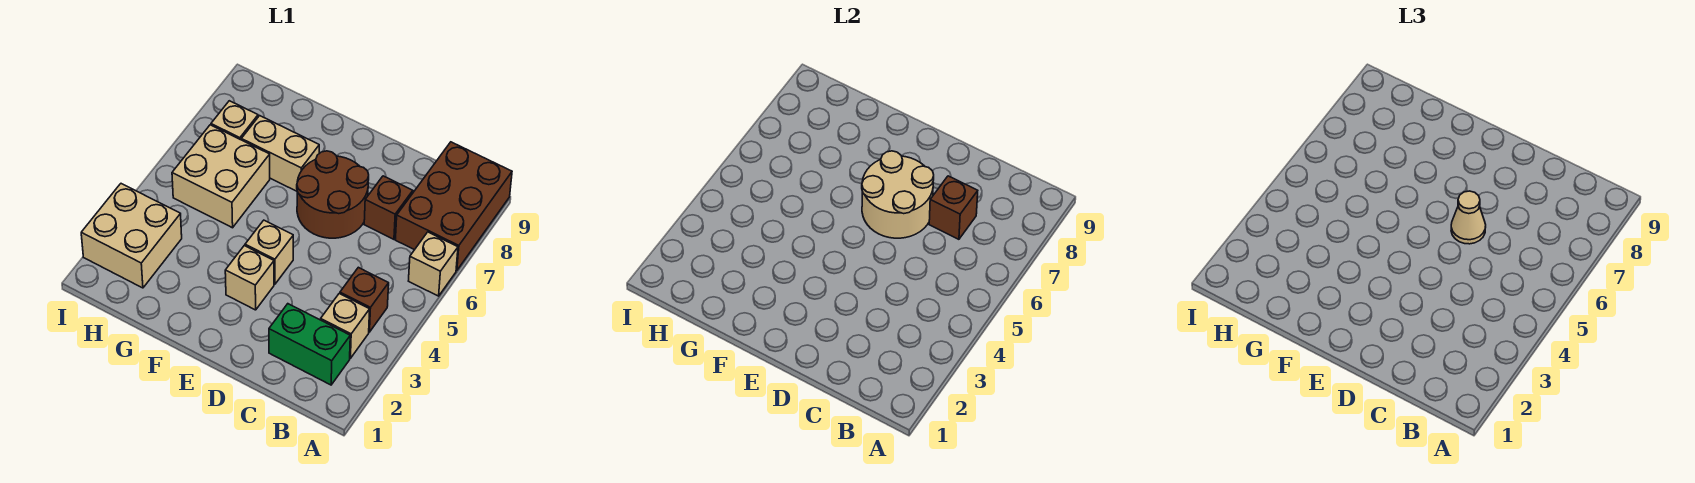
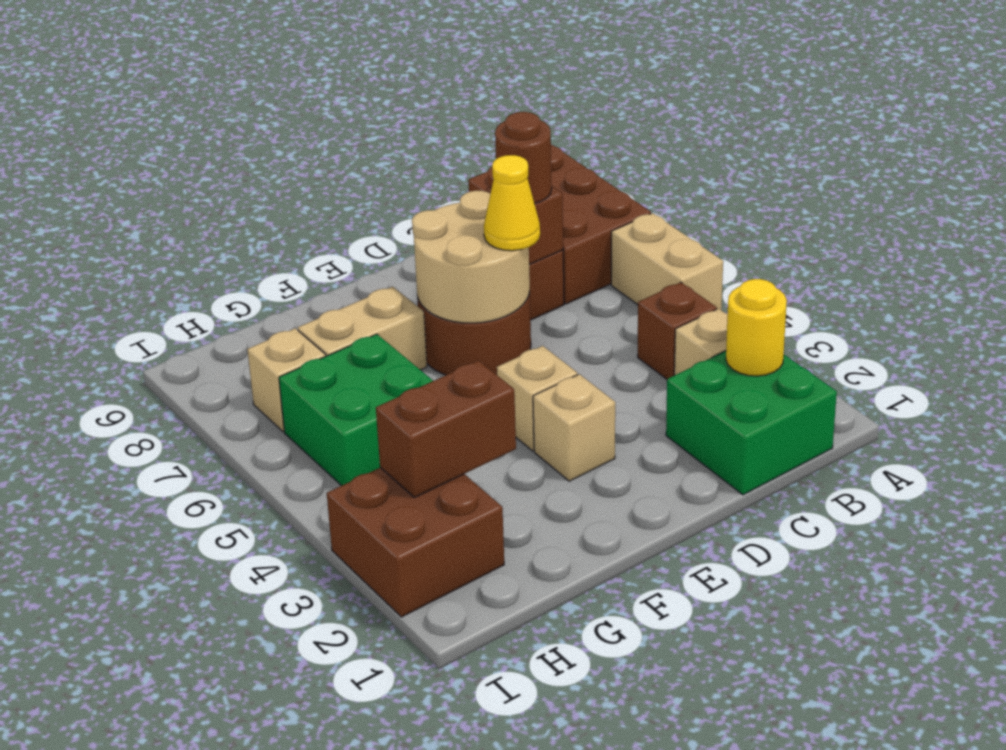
tan brick A6 level 1 -> tan brick A5:A6 level 1
green brick B2:C2 level 1 -> green brick B1:C2 level 1
none -> yellow round brick B2 level 2
none -> brown round brick C7 level 3
tan cone D6 level 3 -> yellow cone D6 level 3
none -> brown brick G3:H3 level 2
tan brick G5:H6 level 1 -> green brick G5:H6 level 1
tan brick H2:I3 level 1 -> brown brick H2:I3 level 1

